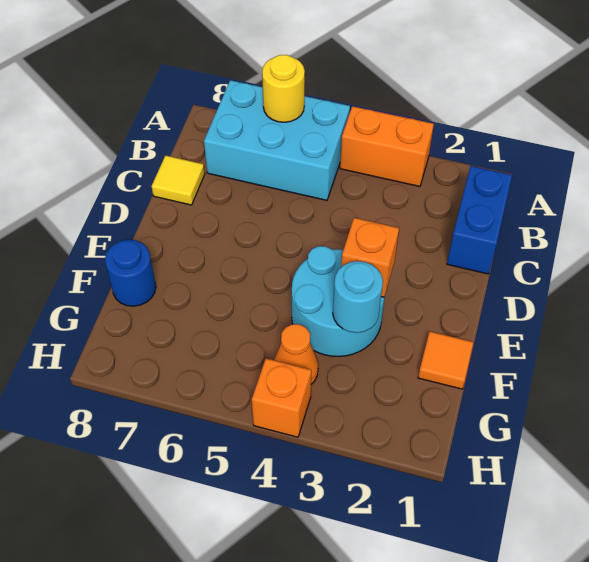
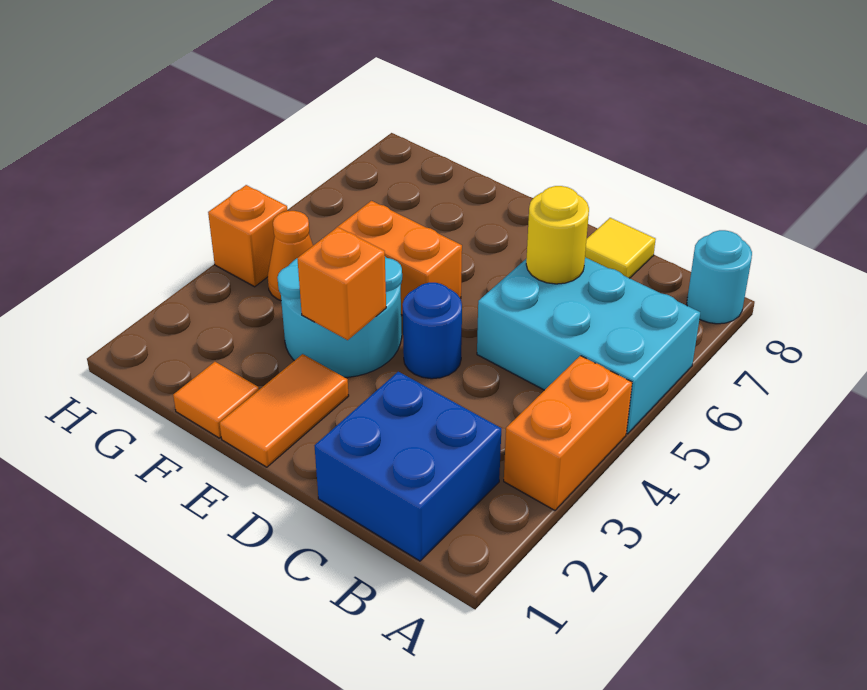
cyan brick A5:B7 level 1 -> cyan brick A5:C6 level 1
yellow round brick A6 level 2 -> yellow round brick C6 level 2
blue brick B1:C1 level 1 -> blue brick B1:C2 level 1
none -> orange tile E1:E2 level 1
none -> orange brick E5:F5 level 1
cyan round brick F3 level 2 -> cyan round brick A8 level 1
blue round brick F8 level 1 -> blue round brick D4 level 1

